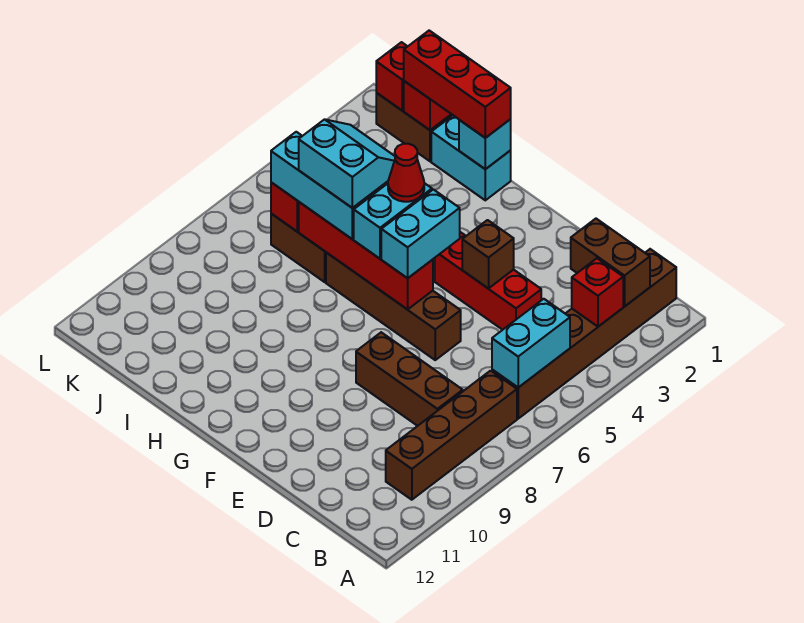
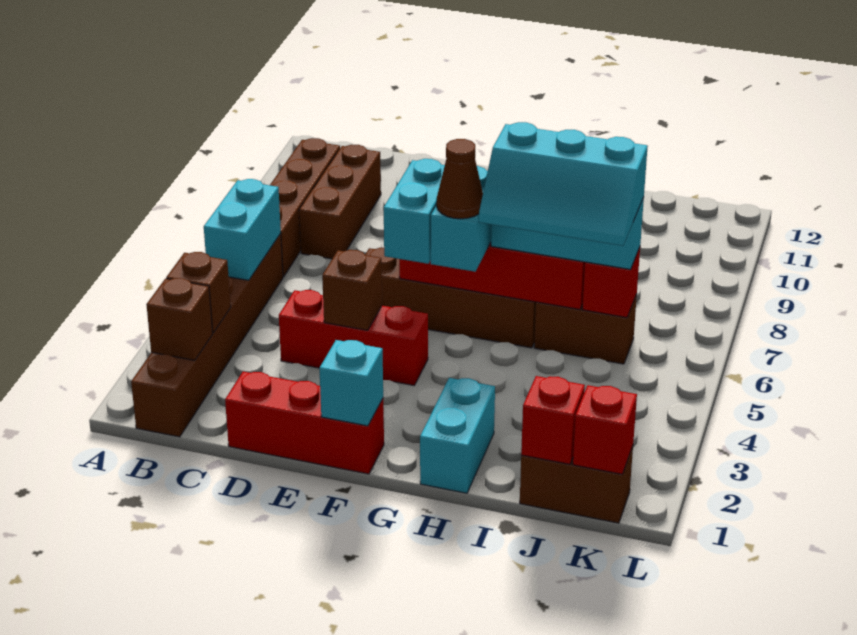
brown brick B2:C2 level 2 -> brown brick B2 level 2
red brick B3 level 2 -> brown brick B3 level 2
brown brick C8:E8 level 1 -> brown brick C8:C10 level 1
red cone G5 level 4 -> brown cone G5 level 4
cyan brick H1:I1 level 1 -> cyan brick H1:H2 level 1
cyan brick H1 level 2 -> cyan brick F1 level 2
red brick H1:J1 level 3 -> red brick D1:F1 level 1
cyan slope H5:I6 level 4 top 6 -> cyan slope H5:J6 level 4 top 6

